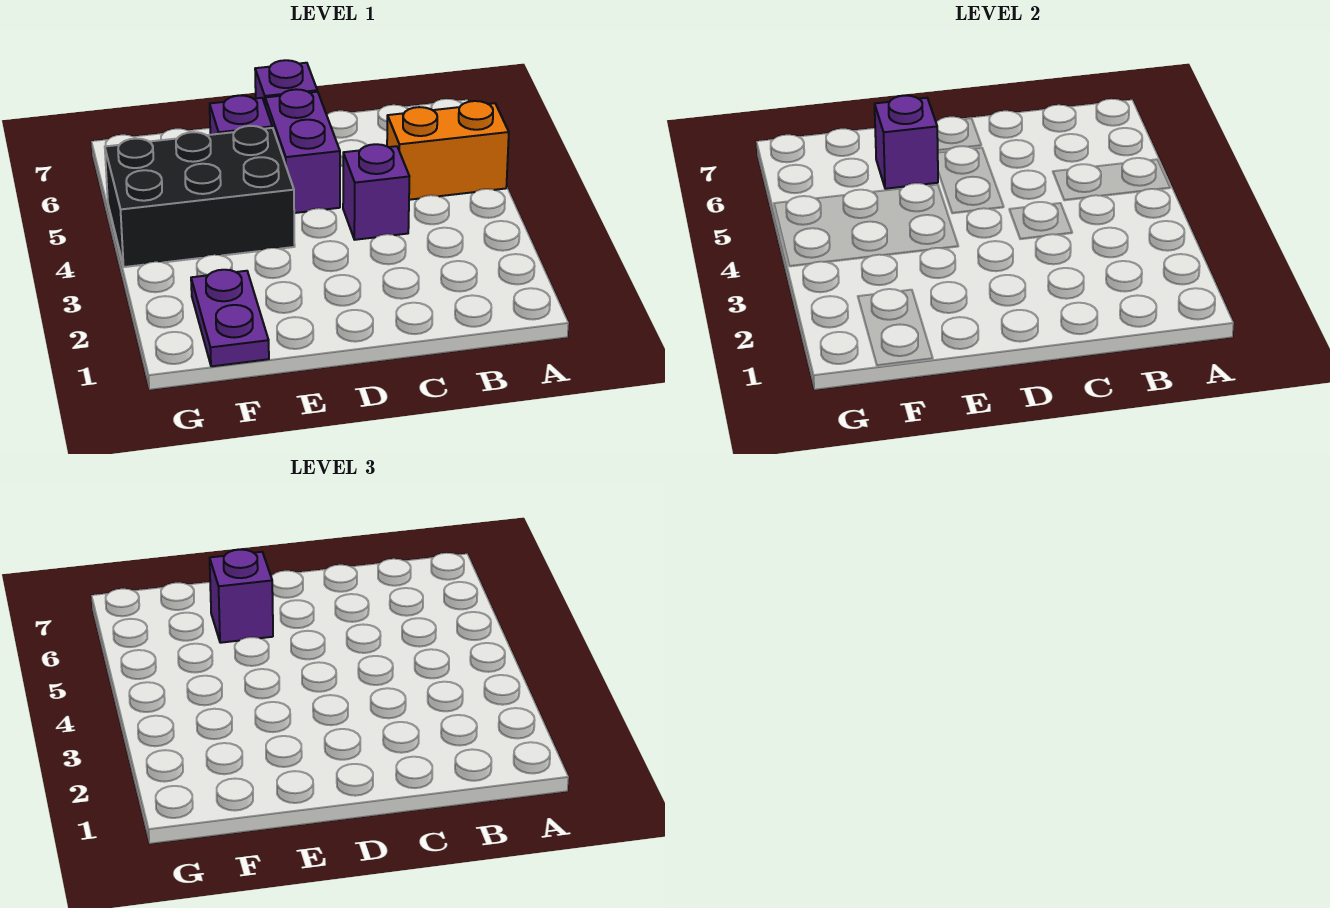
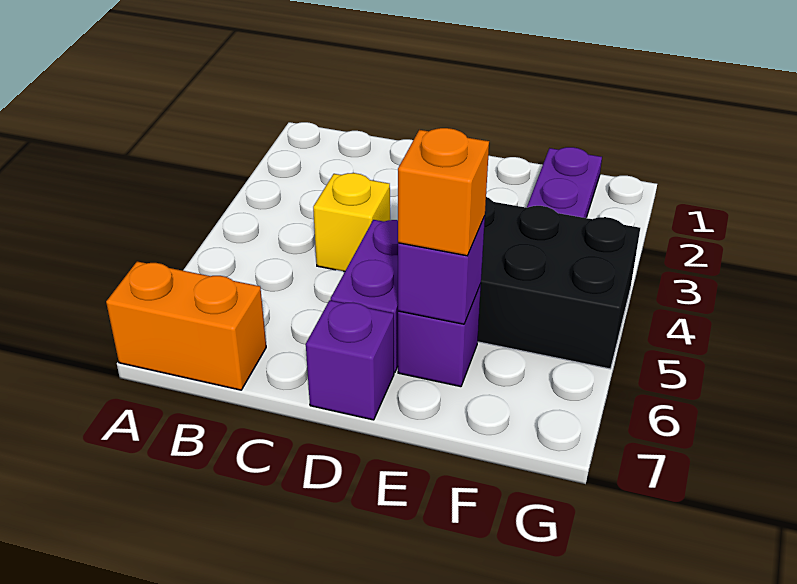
orange brick A5:B5 level 1 -> orange brick A7:B7 level 1
purple brick C4 level 1 -> yellow brick C4 level 1
purple brick E6 level 3 -> orange brick E6 level 3

